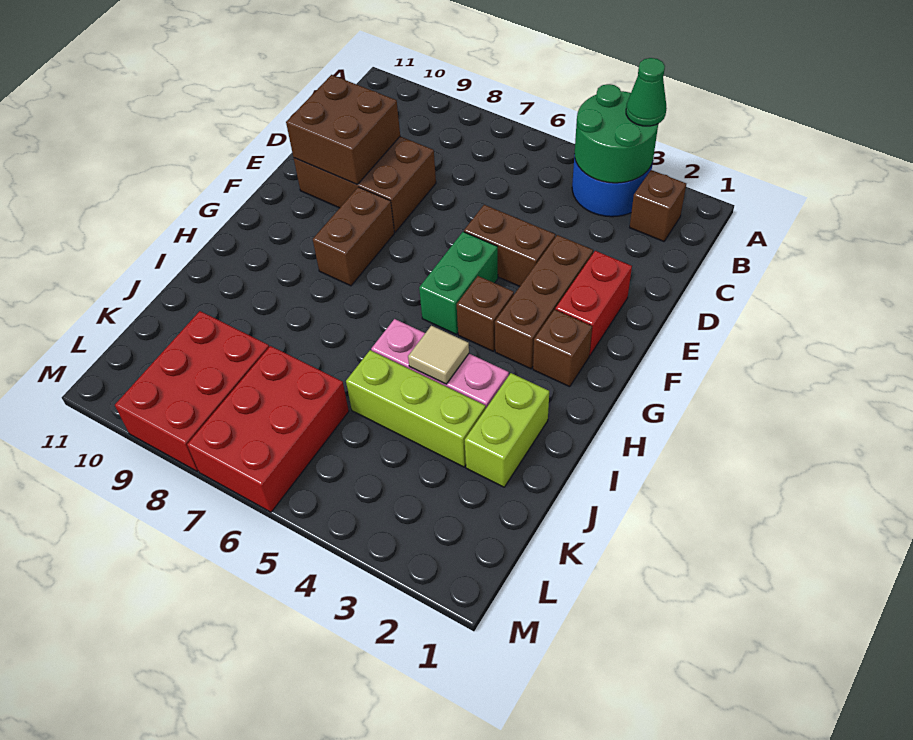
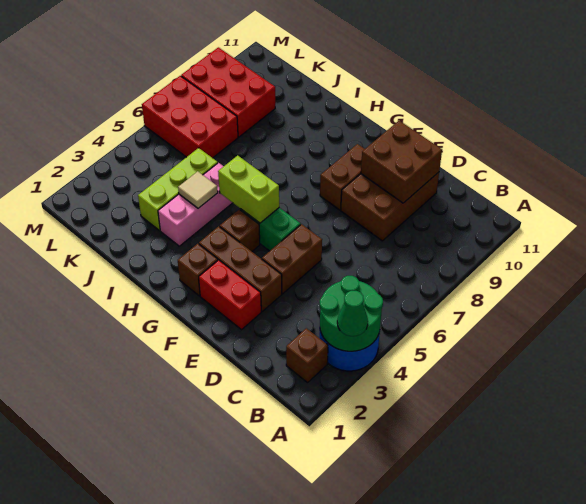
brown brick F8:G8 level 1 -> brown brick F8:F9 level 1
lime brick I2:J2 level 1 -> lime brick G5:H5 level 2

